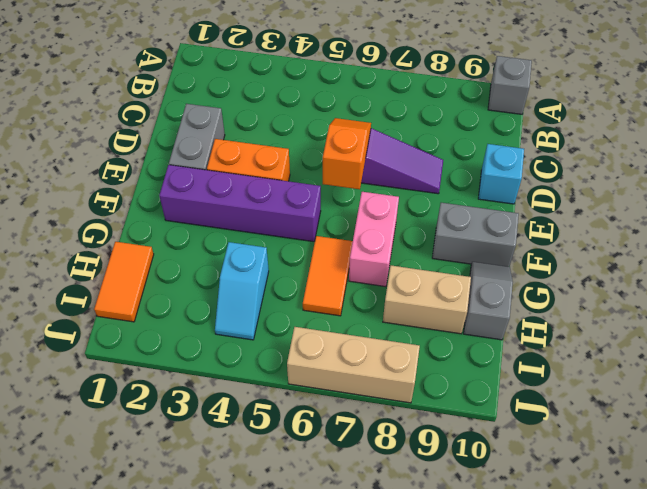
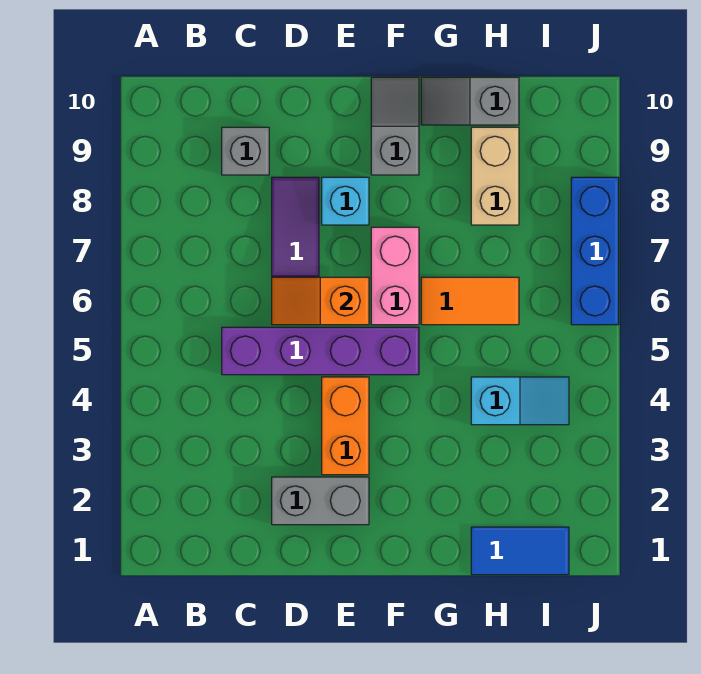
grey brick A10 level 1 -> grey brick C9 level 1
cyan brick D10 level 1 -> cyan brick E8 level 1
purple brick F2:F5 level 1 -> purple brick C5:F5 level 1
pink brick F7:G7 level 1 -> pink brick F6:F7 level 1
grey brick F9:F10 level 1 -> grey slope F9:F10 level 1 top 9
orange tile H1:I1 level 1 -> blue tile H1:I1 level 1
tan brick J6:J8 level 1 -> blue brick J6:J8 level 1

